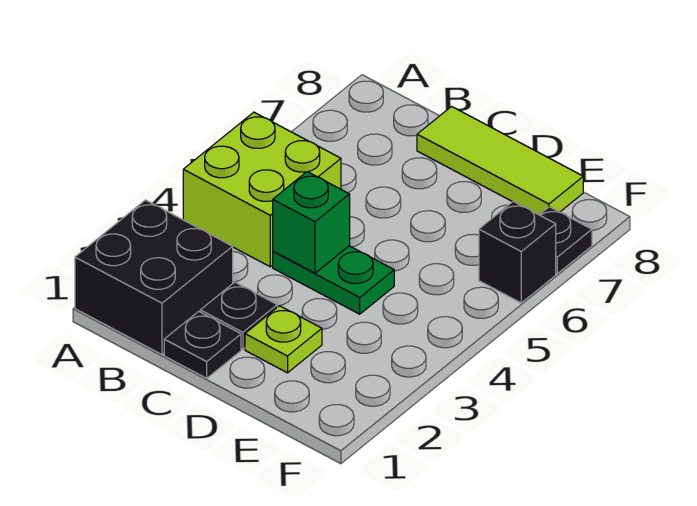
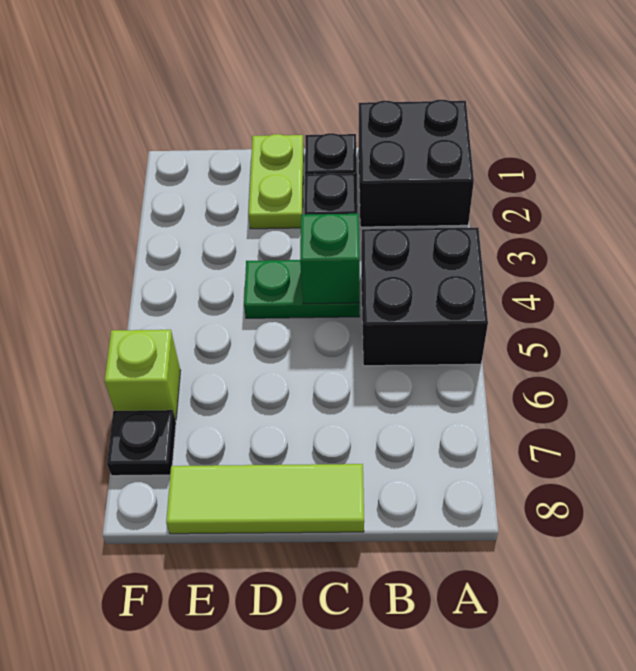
lime brick A4:B5 level 1 -> black brick A4:B5 level 1
lime plate D2 level 1 -> lime plate D1:D2 level 1
black brick F6 level 1 -> lime brick F6 level 1

